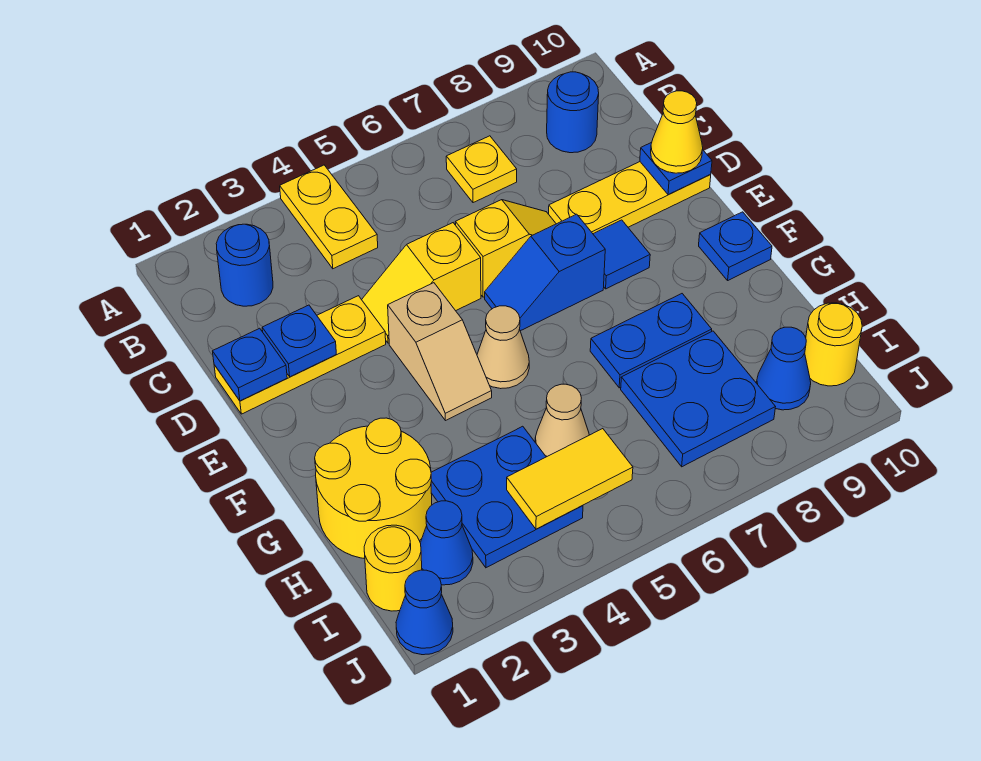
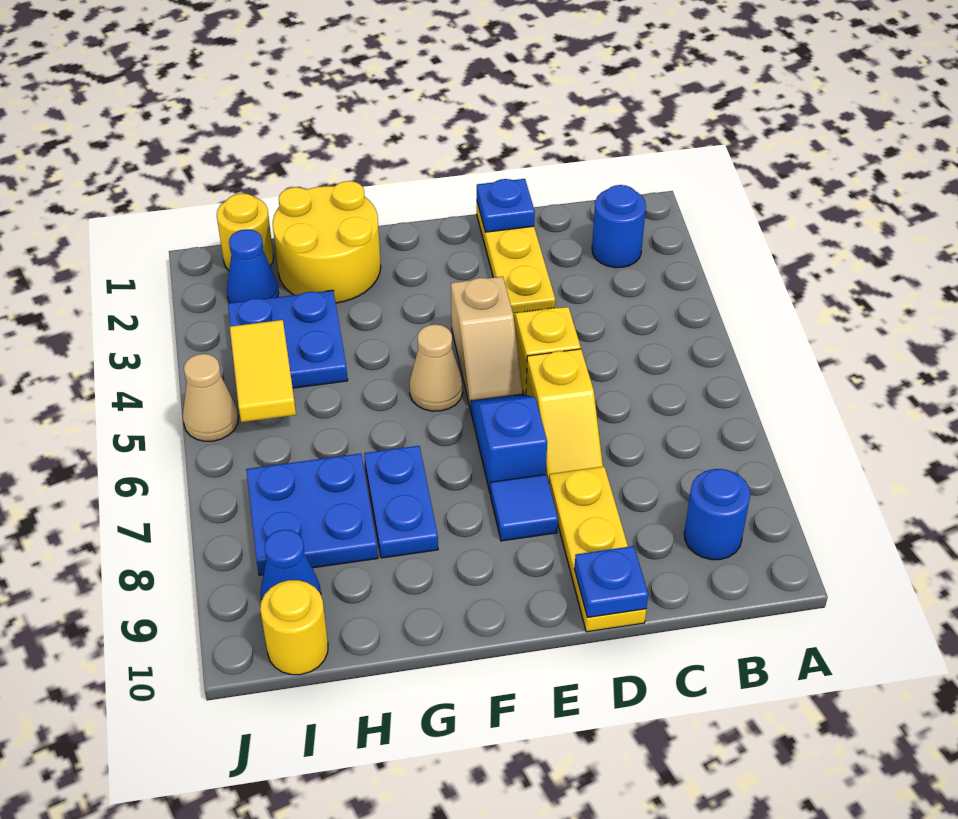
yellow plate A4:B4 level 1 -> none
yellow plate B7 level 1 -> none
blue plate D2 level 2 -> none
yellow cone D10 level 3 -> none
tan slope E4:F4 level 1 top E -> tan slope E4:E5 level 1 top 4
blue plate F10 level 1 -> none
tan cone H5 level 1 -> tan cone J5 level 1
blue cone J1 level 1 -> none

